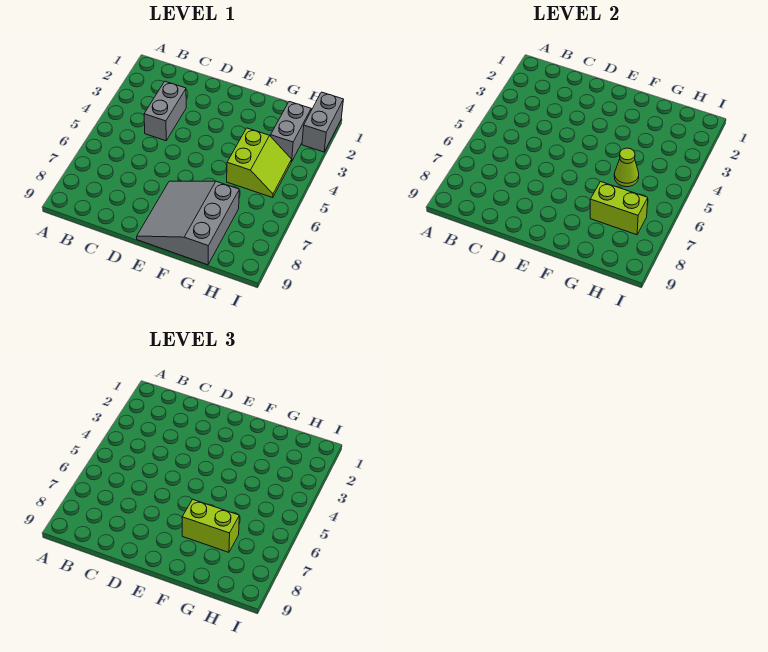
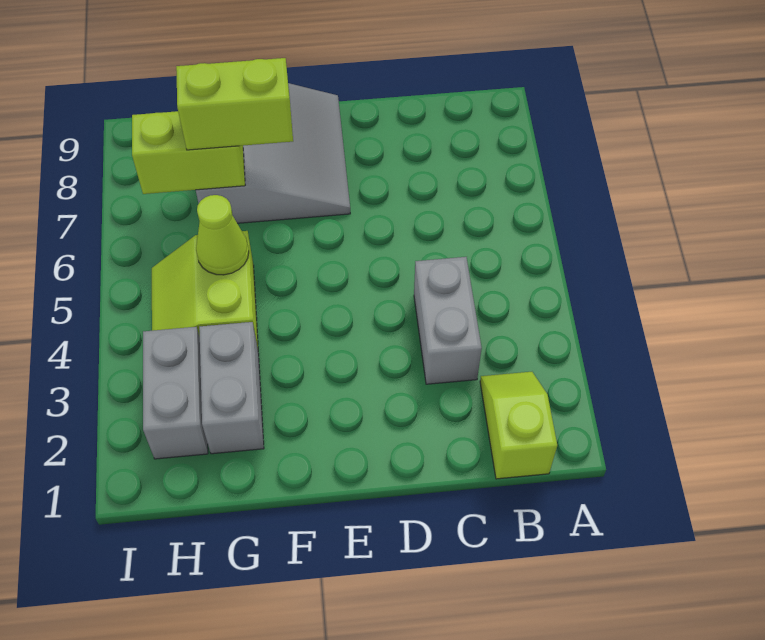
none -> lime slope B1:B2 level 1 top 1
grey brick I1:I2 level 1 -> grey brick G2:G3 level 1

